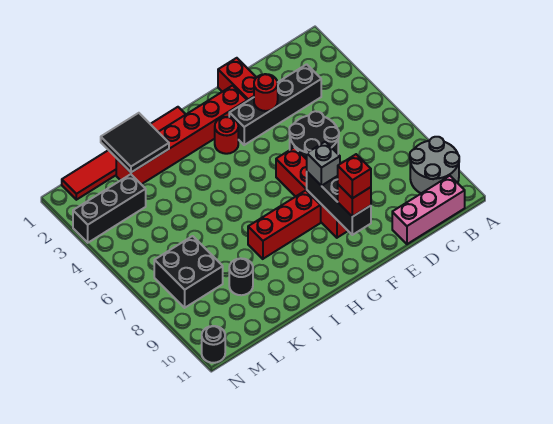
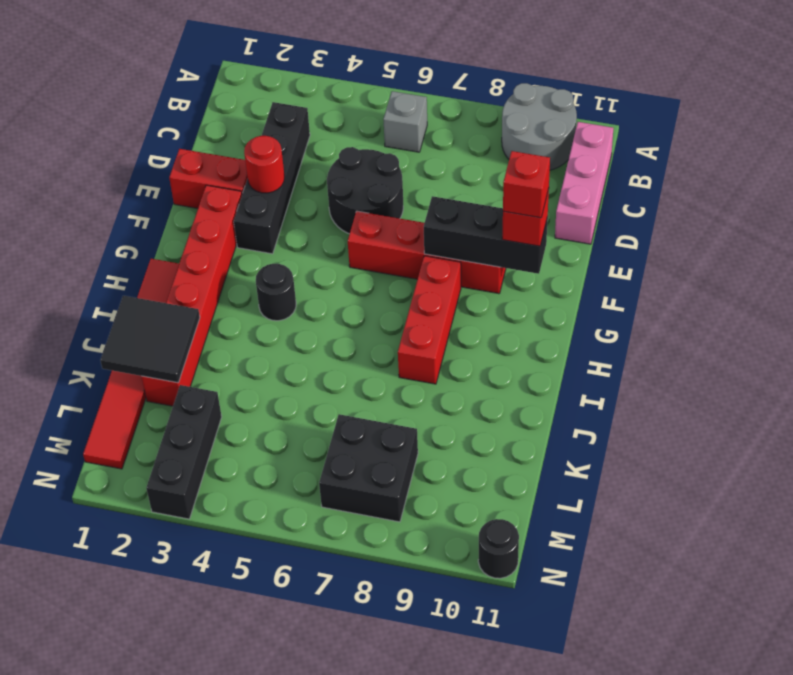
grey brick F8 level 3 -> grey brick B6 level 1
red round brick G3 level 1 -> none
black round brick K9 level 1 -> black round brick H4 level 1

